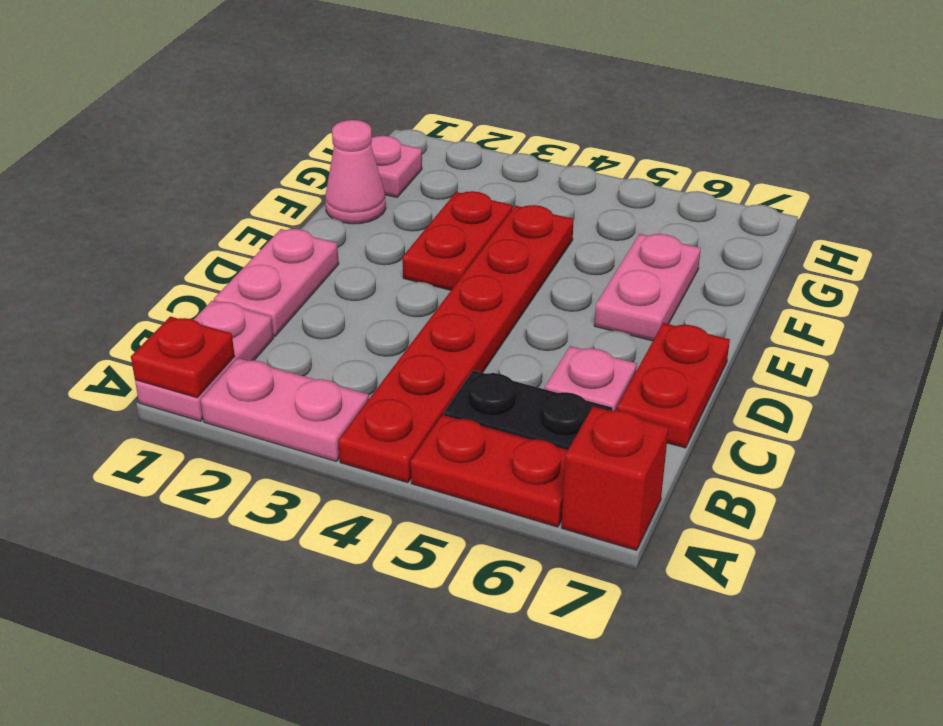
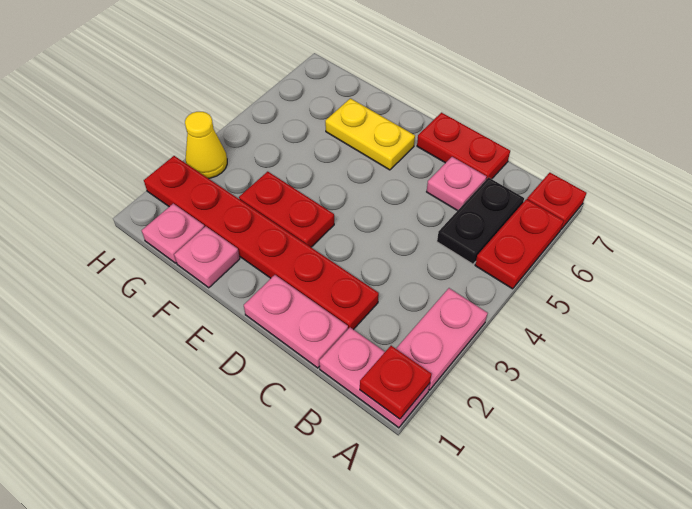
red plate A4:F4 level 1 -> red plate C2:H2 level 1
red brick A7 level 1 -> red plate A7 level 1
pink plate E6:F6 level 1 -> yellow plate E6:F6 level 1
pink cone F1 level 1 -> pink plate F1 level 1
none -> yellow cone H3 level 1

